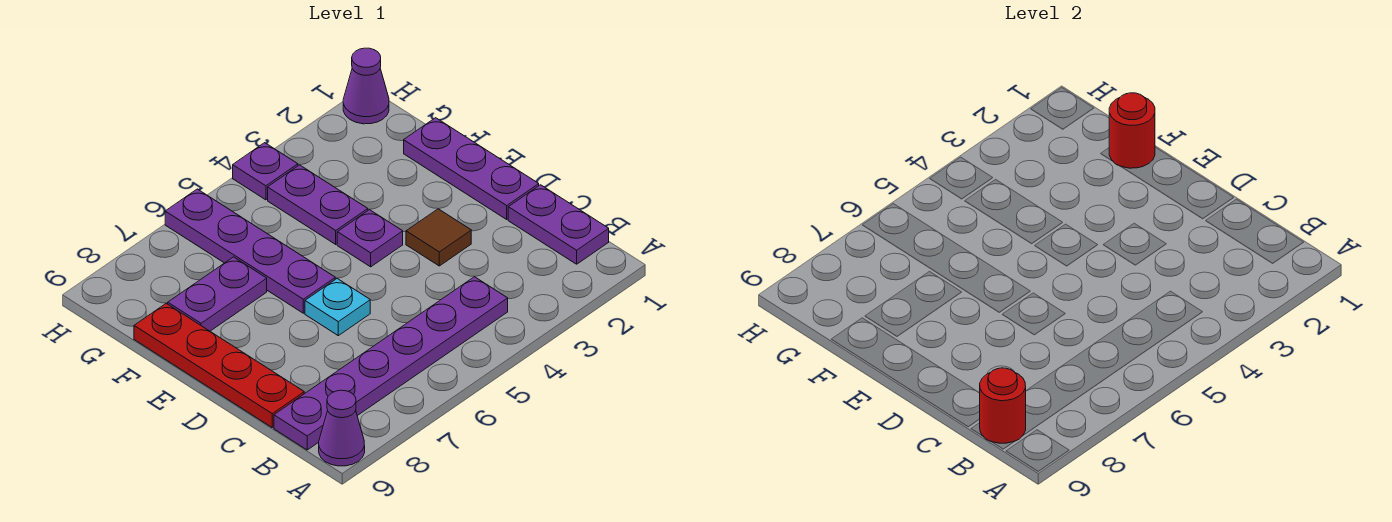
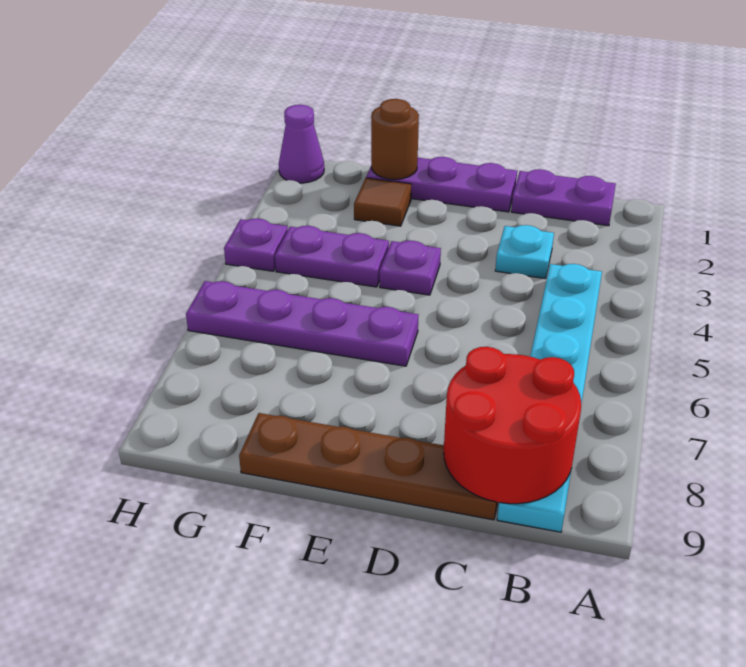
purple cone A9 level 1 -> none
purple plate B4:B9 level 1 -> cyan plate B4:B9 level 1
red round brick B9 level 2 -> red round brick B8:C9 level 2
red plate C9:F9 level 1 -> brown plate C9:F9 level 1
brown tile D3 level 1 -> brown tile F2 level 1
cyan plate D6 level 1 -> cyan plate C3 level 1
red round brick F1 level 2 -> brown round brick F1 level 2
purple plate F7:F8 level 1 -> none

